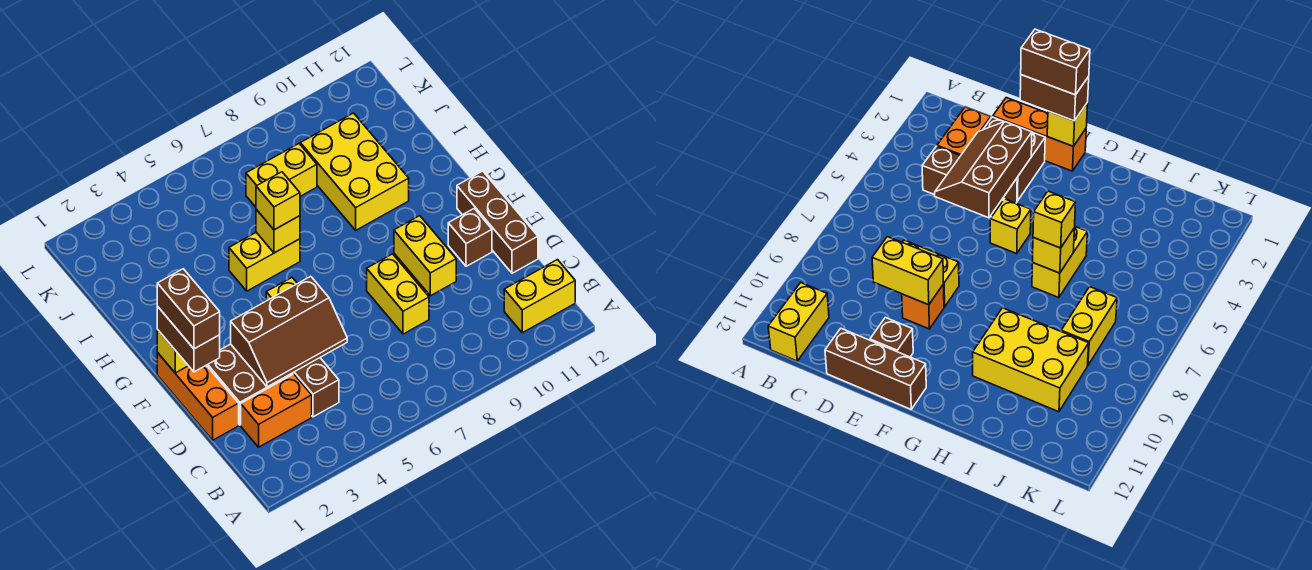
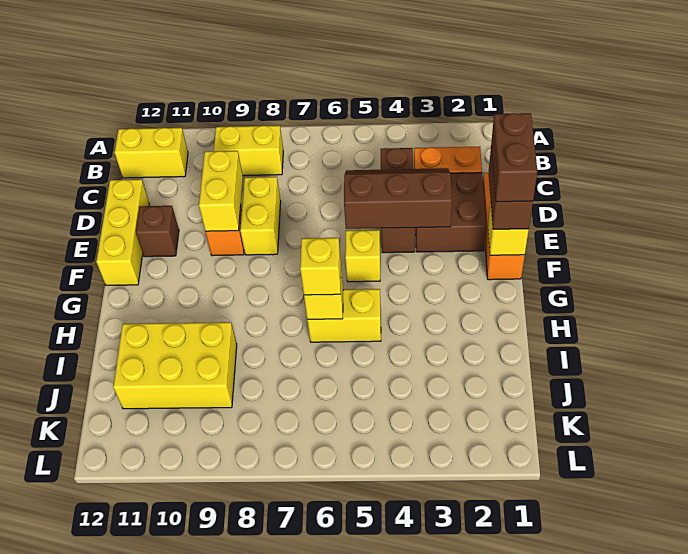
brown brick D12:F12 level 1 -> yellow brick D12:F12 level 1
yellow brick H9:J10 level 1 -> yellow brick I9:J11 level 1
yellow brick J7:J8 level 1 -> yellow brick B8:B9 level 1

